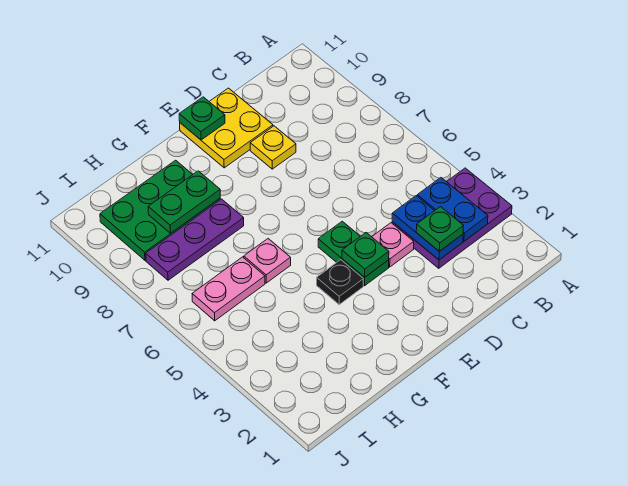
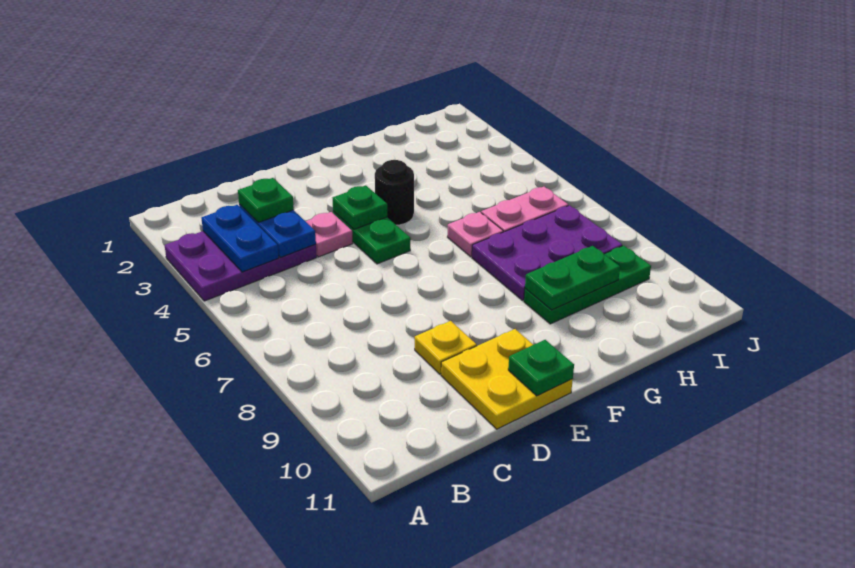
black plate F4 level 1 -> black round brick F4 level 1
purple plate G8:I8 level 1 -> purple plate G7:I8 level 1
green plate G9:I10 level 1 -> green plate G9:I9 level 1

